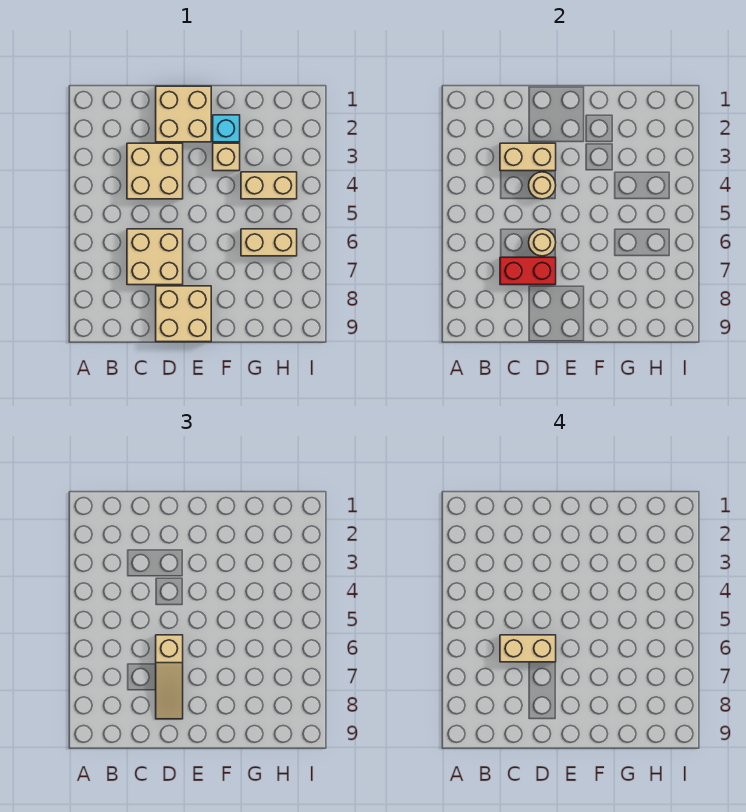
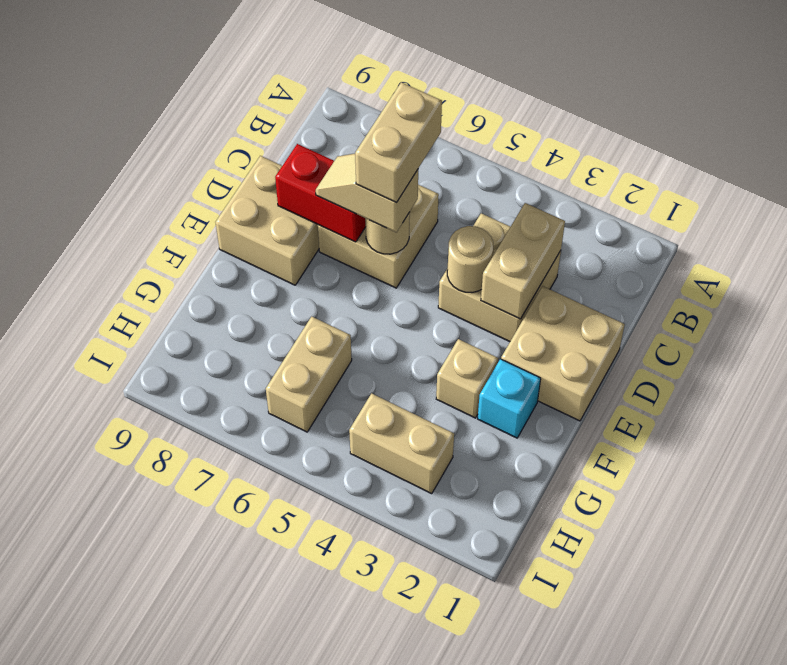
red brick C7:D7 level 2 -> red brick D7:D8 level 2
tan slope D6:D8 level 3 top 6 -> tan slope D6:D7 level 3 top 6
tan brick G4:H4 level 1 -> tan brick H3:H4 level 1

